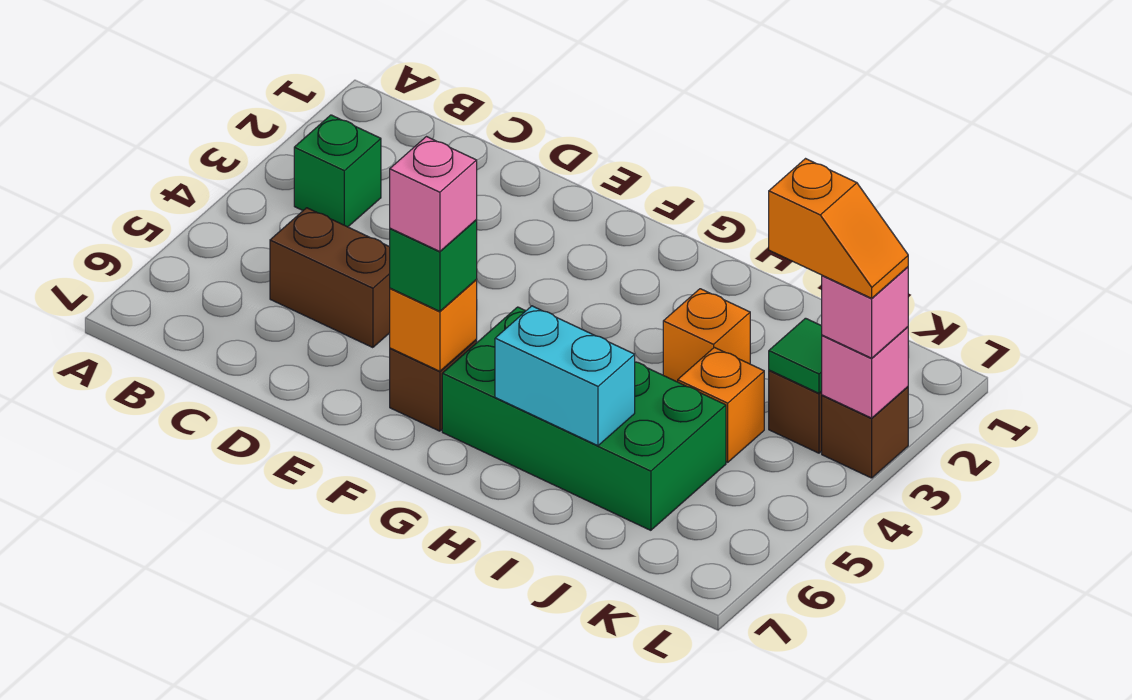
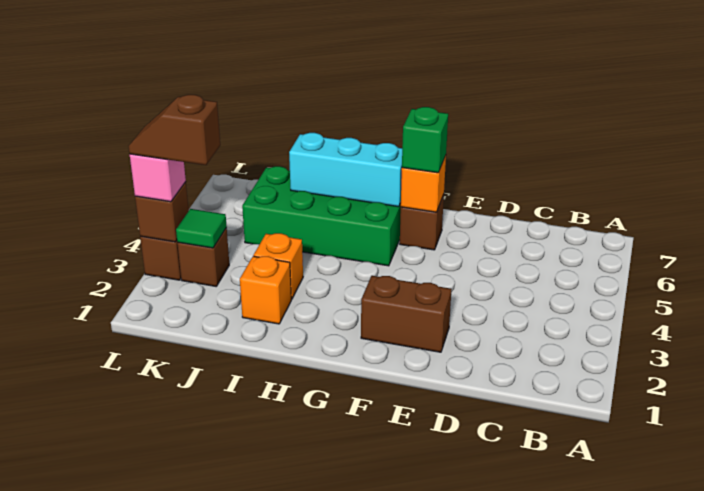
green brick B3 level 1 -> none
brown brick C5:D5 level 1 -> brown brick E2:F2 level 1
pink brick F6 level 4 -> none
cyan brick H6:I6 level 2 -> cyan brick G6:I6 level 2
orange brick J4 level 1 -> orange brick I2 level 1
orange slope K3:L3 level 4 top K -> brown slope K3:L3 level 4 top K
pink brick L3 level 2 -> brown brick L3 level 2

